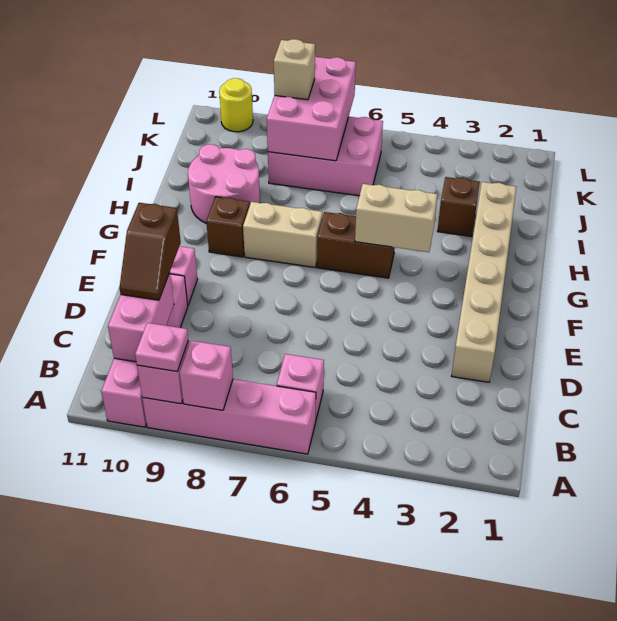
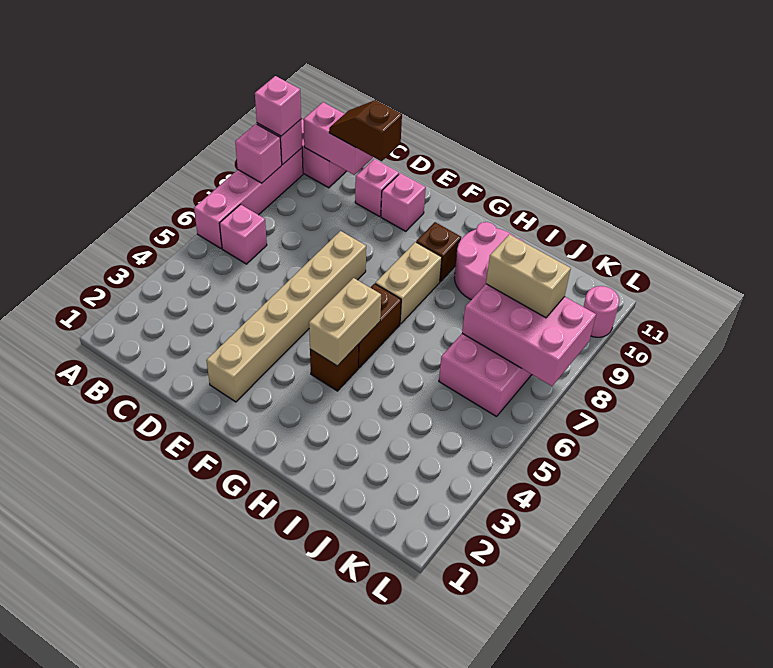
pink plate A9 level 3 -> pink brick A9 level 3
tan brick D2:I2 level 1 -> tan brick E2:E7 level 1
brown brick I3 level 1 -> brown brick G4 level 1
tan brick K8 level 3 -> tan brick J8:K8 level 3
yellow round brick L10 level 1 -> pink round brick L10 level 1

